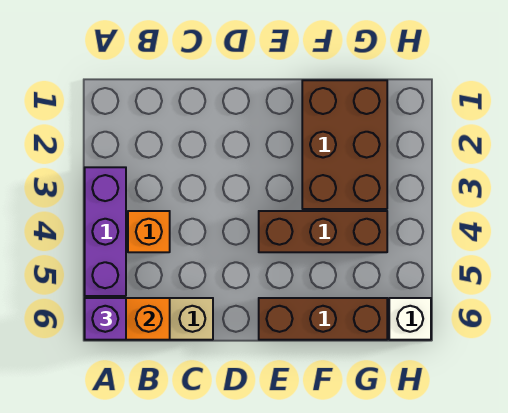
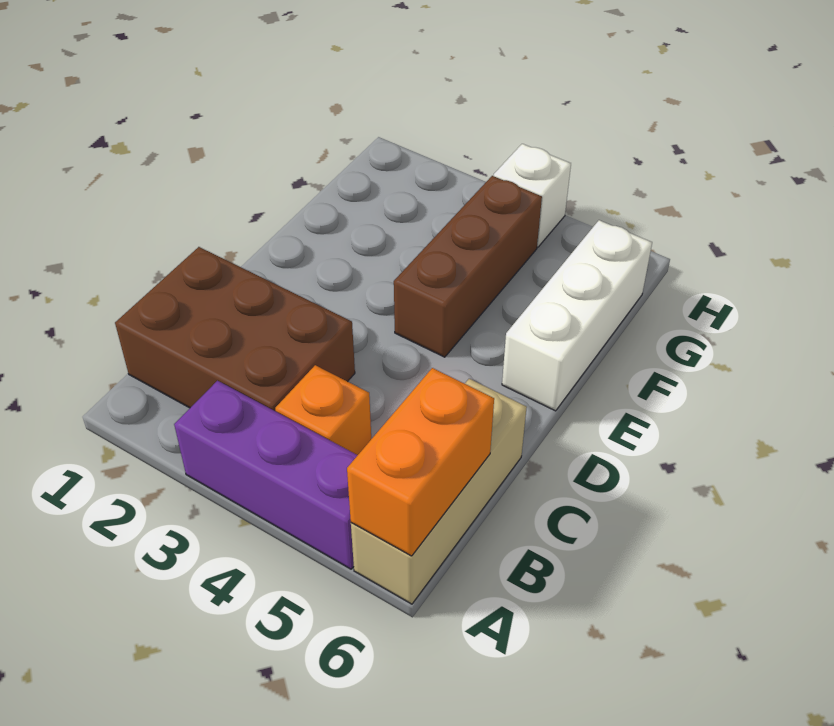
purple brick A6 level 3 -> none
brown brick E6:G6 level 1 -> white brick E6:G6 level 1
brown brick F1:G3 level 1 -> brown brick B1:C3 level 1
white brick H6 level 1 -> white brick H4 level 1

